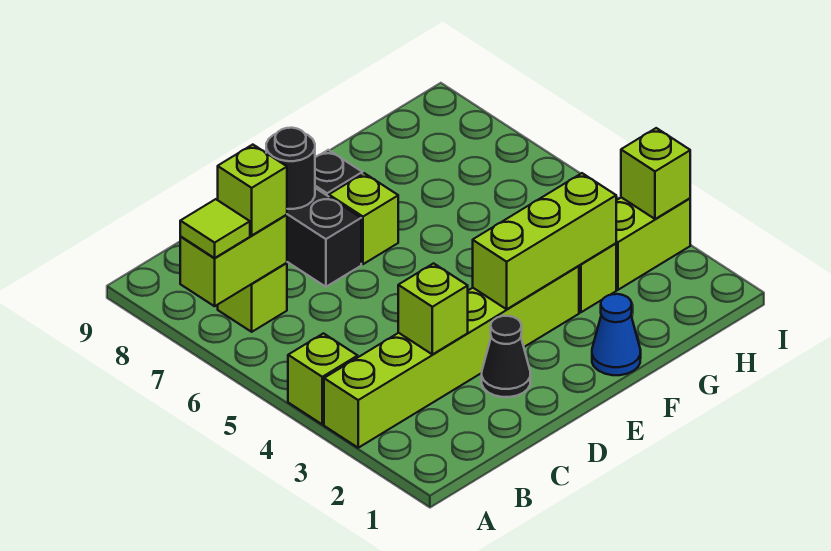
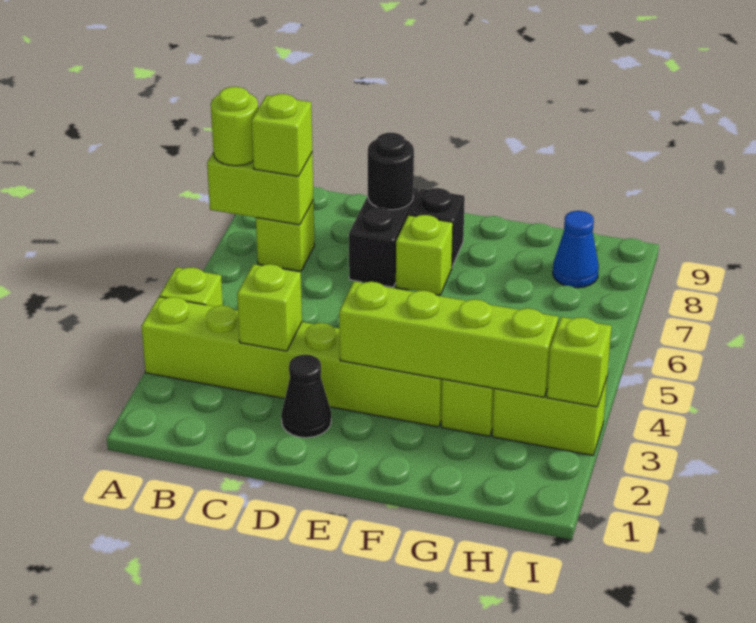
lime tile A7 level 3 -> lime round brick A7 level 3
lime brick E3:G3 level 2 -> lime brick E3:H3 level 2
blue cone F1 level 1 -> blue cone H8 level 1

